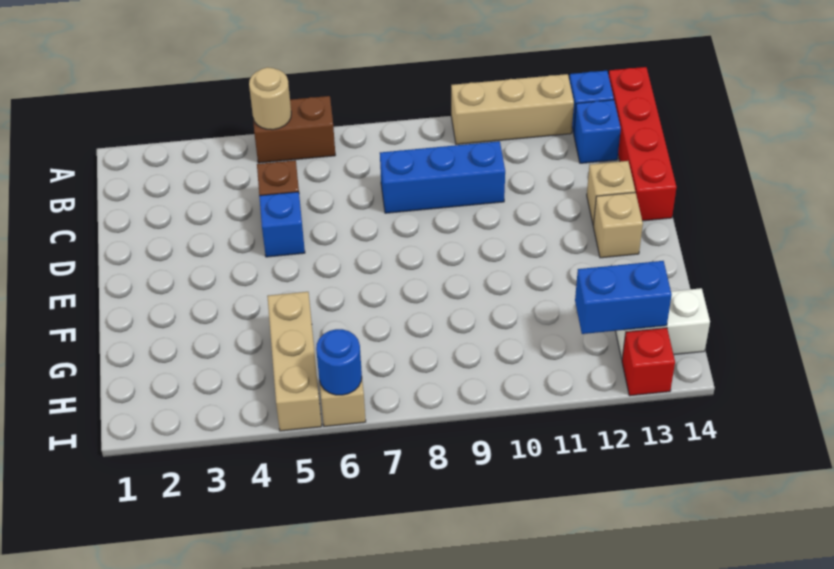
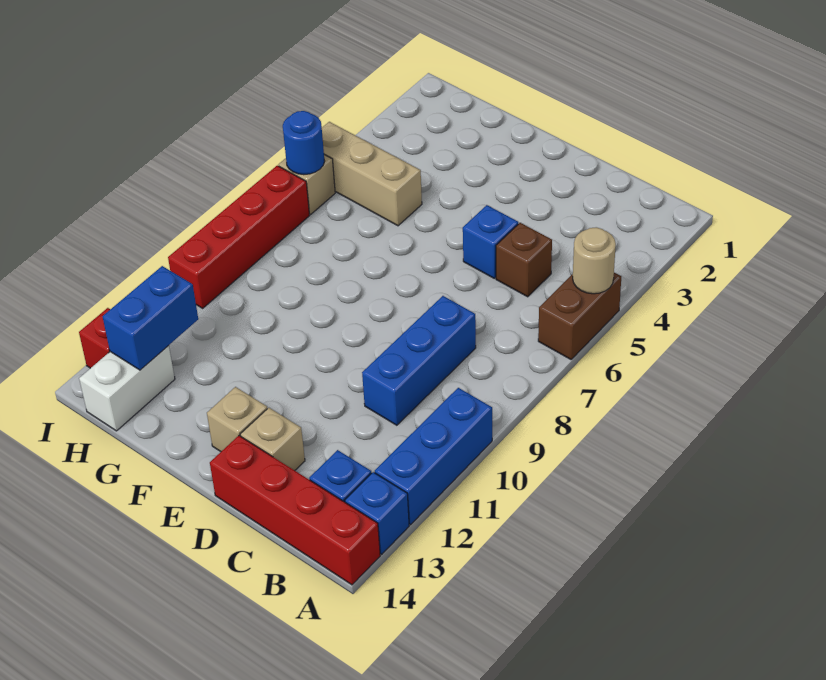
tan brick A10:A12 level 1 -> blue brick A10:A12 level 1
none -> red brick I7:I10 level 1

